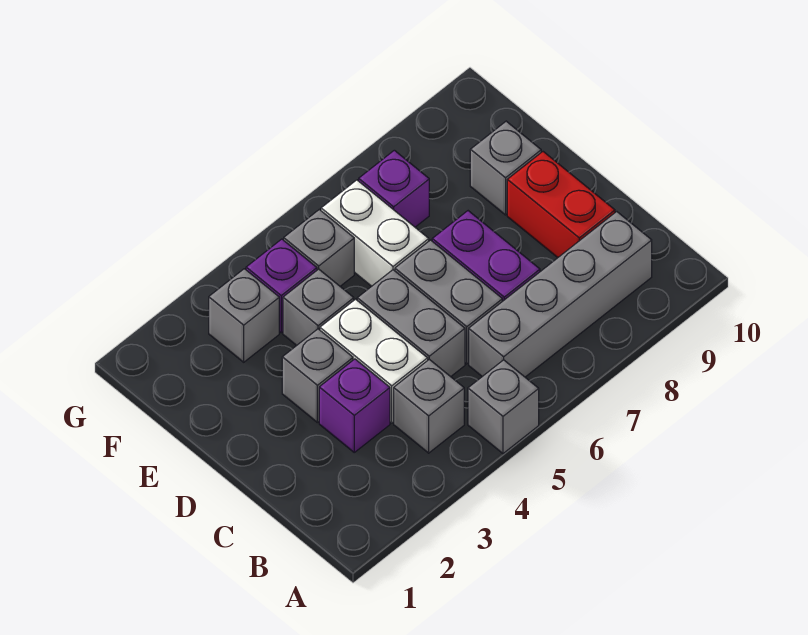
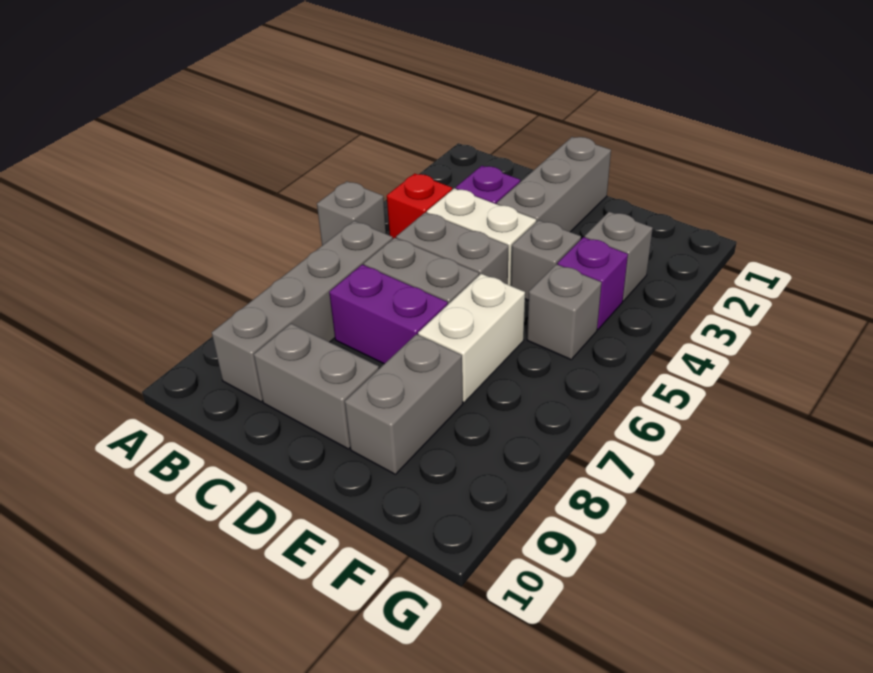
grey brick B4 level 1 -> red brick B4 level 1
red brick C9:D9 level 1 -> grey brick C9:D9 level 1
grey brick D3 level 1 -> grey brick D1:D3 level 1
white brick E6:F6 level 1 -> white brick E6:E7 level 1
grey brick E9 level 1 -> grey brick E8:E9 level 1
purple brick F7 level 1 -> none

